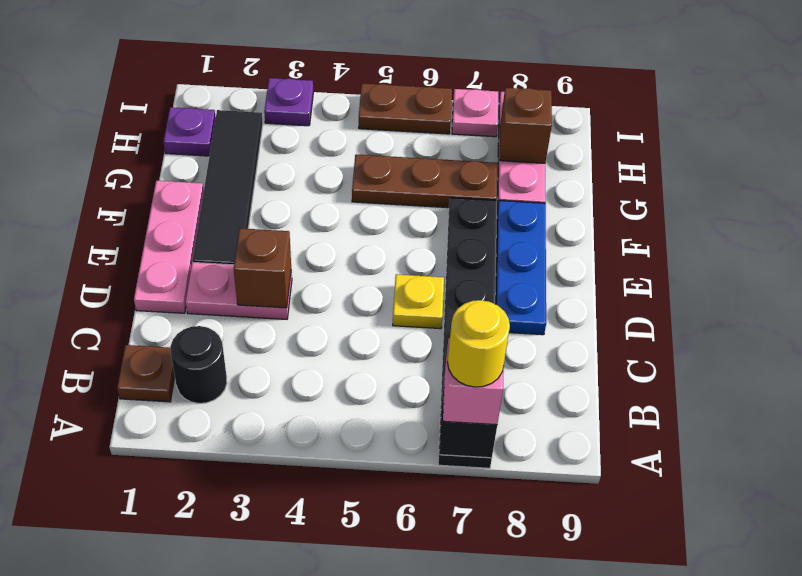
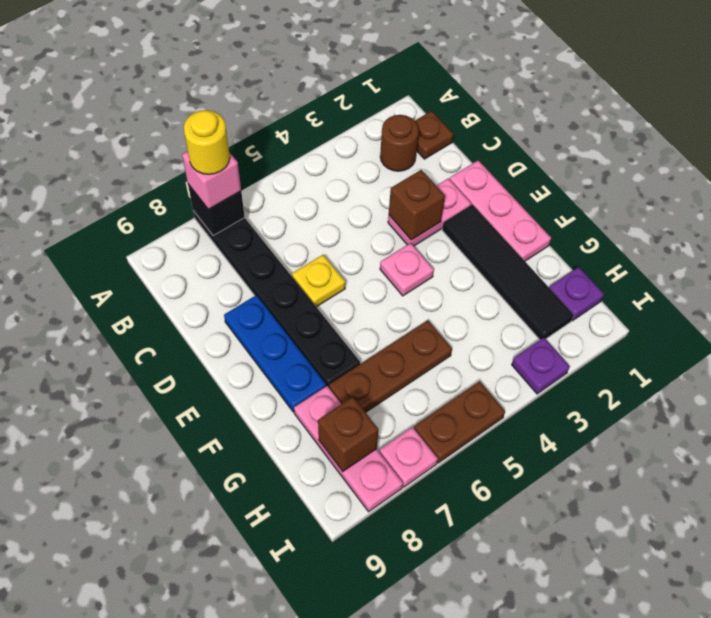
black round brick B2 level 1 -> brown round brick B2 level 1
none -> pink plate E4 level 1

